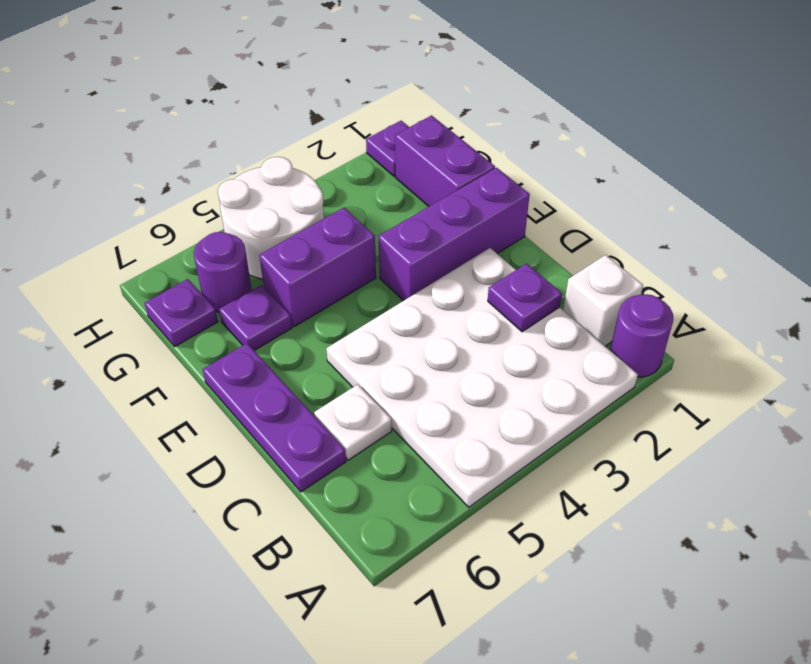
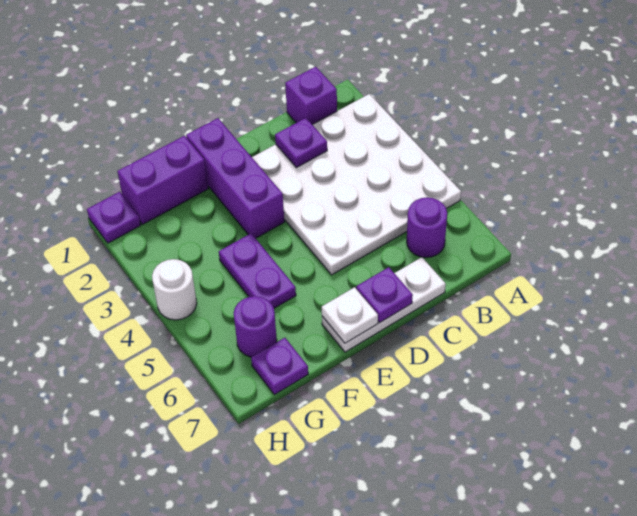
purple round brick A1 level 1 -> purple round brick B6 level 1
white brick B1 level 1 -> purple brick B1 level 1
white plate C6 level 1 -> white plate E7 level 2
purple plate C7:E7 level 1 -> white plate C7:E7 level 1
purple brick F4:F5 level 1 -> purple plate F4:F5 level 1
purple plate F6 level 1 -> purple plate D7 level 2
white round brick G4:H5 level 1 -> white round brick H4 level 1

